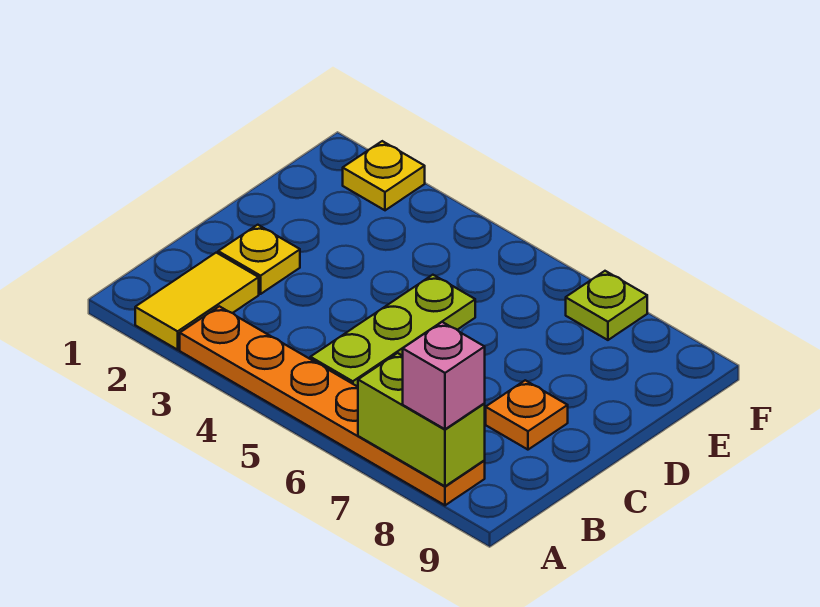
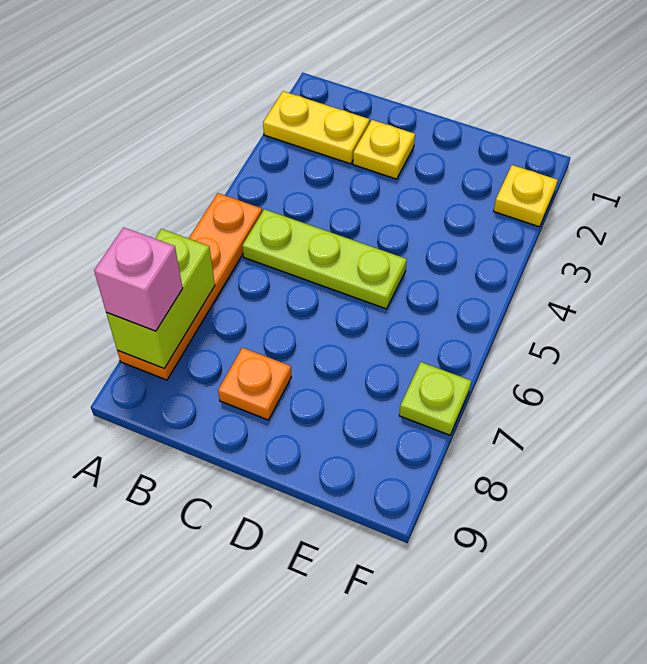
yellow tile A2:B2 level 1 -> yellow plate A2:B2 level 1
orange plate A3:A8 level 1 -> orange plate A5:A8 level 1

